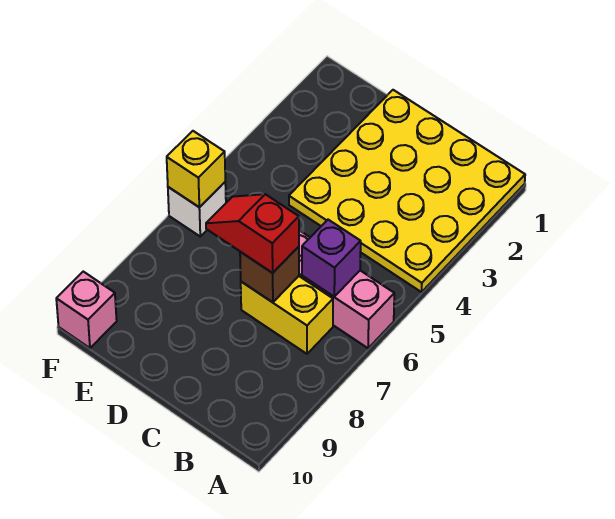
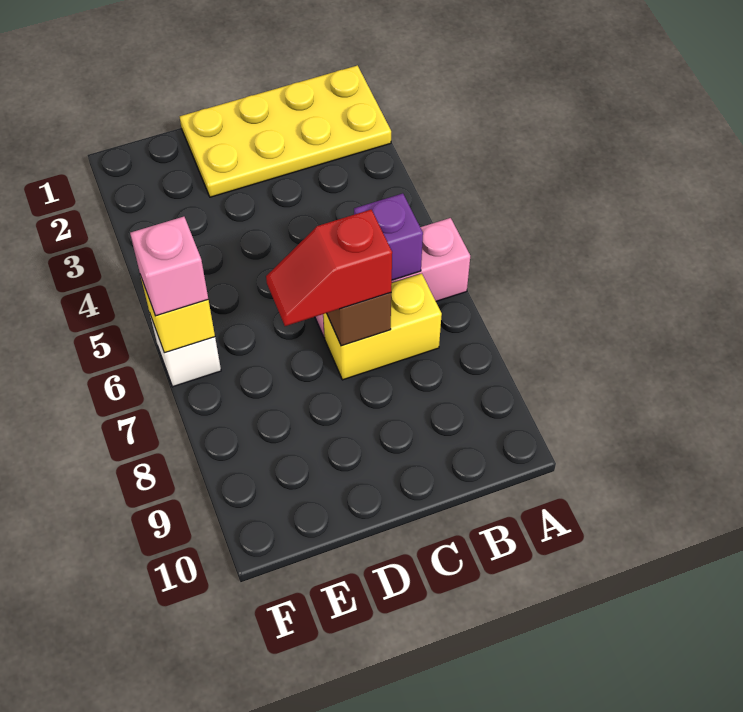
yellow plate A1:D4 level 1 -> yellow plate A1:D2 level 1
pink brick F10 level 1 -> pink brick F6 level 3

